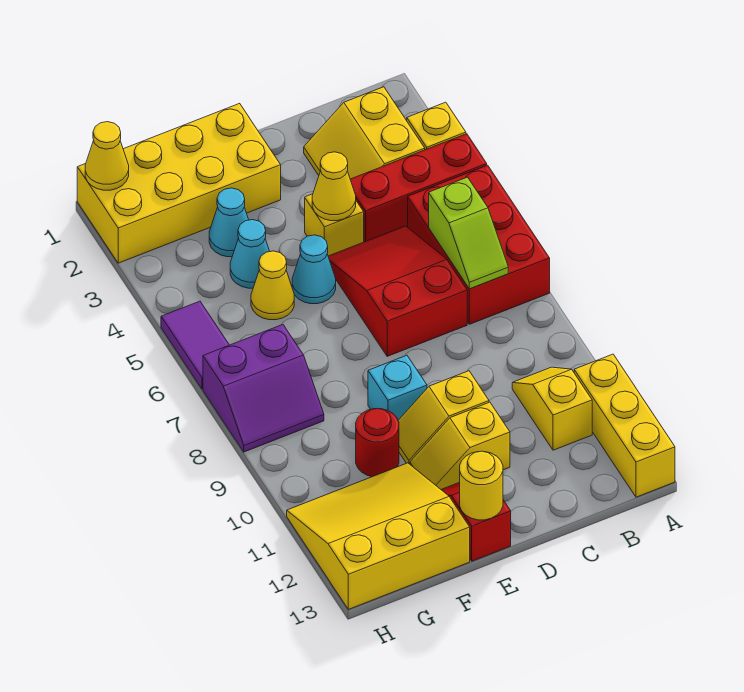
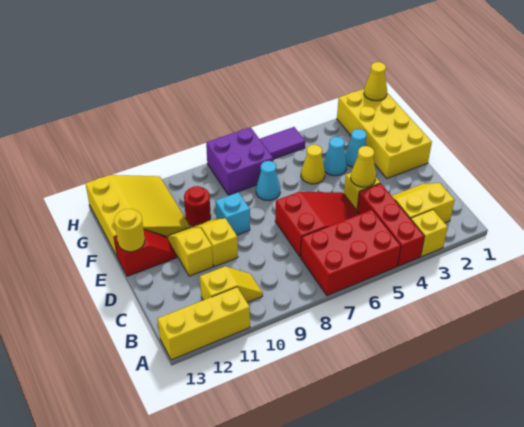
lime slope B6:B7 level 2 top 6 -> none
cyan cone E5 level 1 -> cyan cone F7 level 1
purple slope G7:H8 level 1 top 7 -> purple brick G7:H8 level 1

